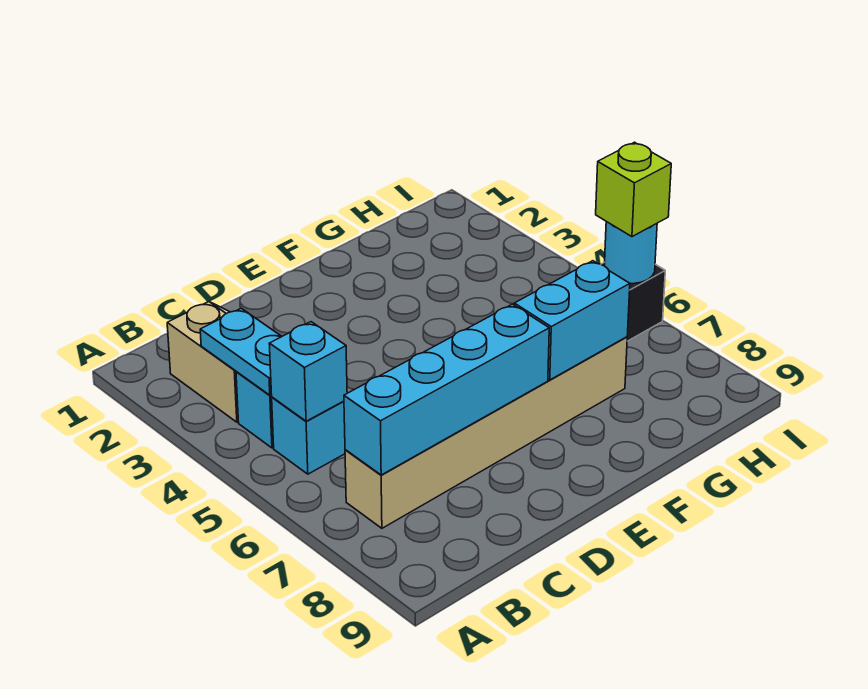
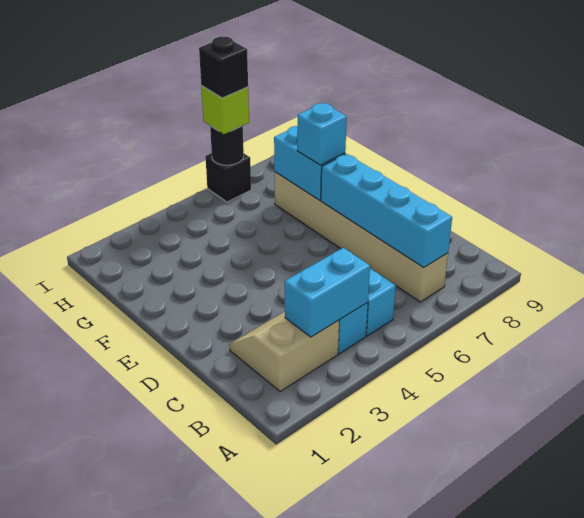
cyan plate B3:B4 level 2 -> cyan brick B3:B4 level 2
cyan brick B5 level 2 -> cyan brick F7 level 3
cyan round brick I6 level 2 -> black round brick I6 level 2
none -> black brick I6 level 4

